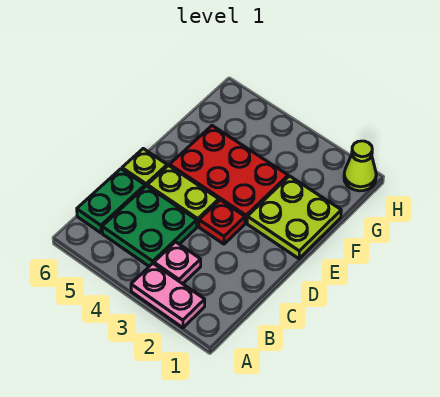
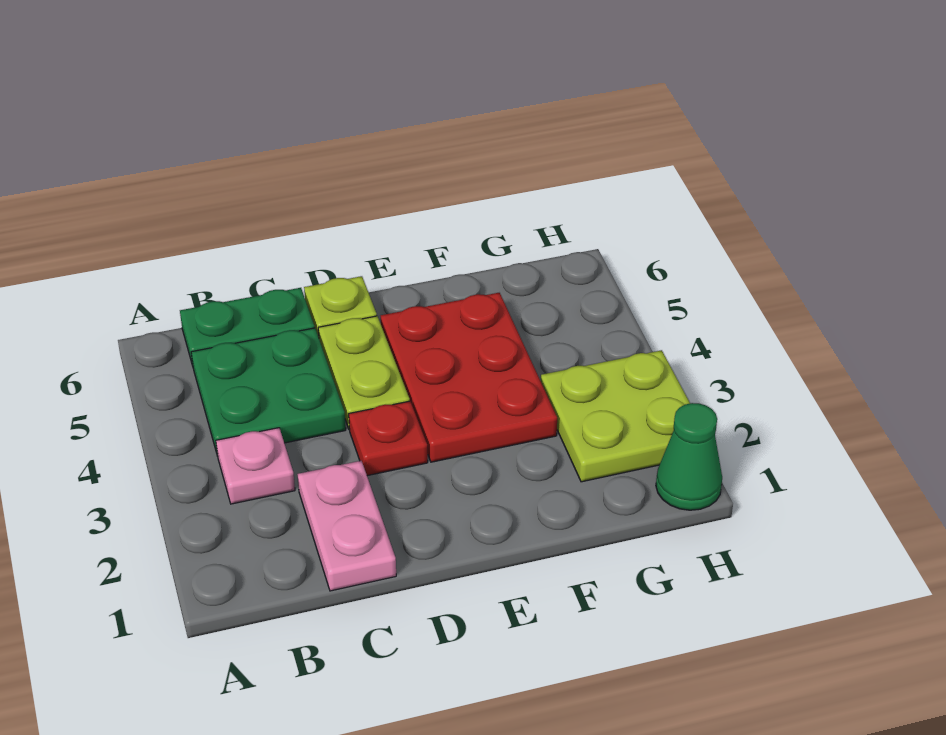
pink plate A2:A3 level 1 -> pink plate C1:C2 level 1
lime plate E1:F2 level 1 -> lime plate G2:H3 level 1
lime cone H1 level 1 -> green cone H1 level 1

